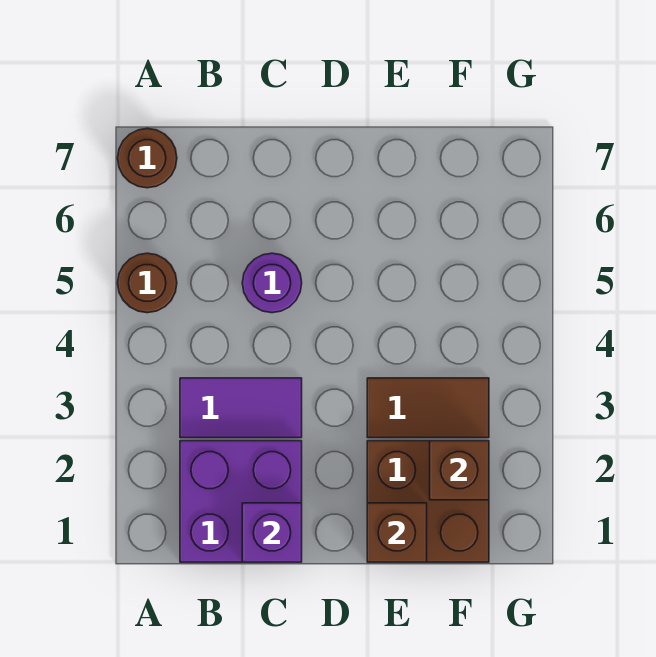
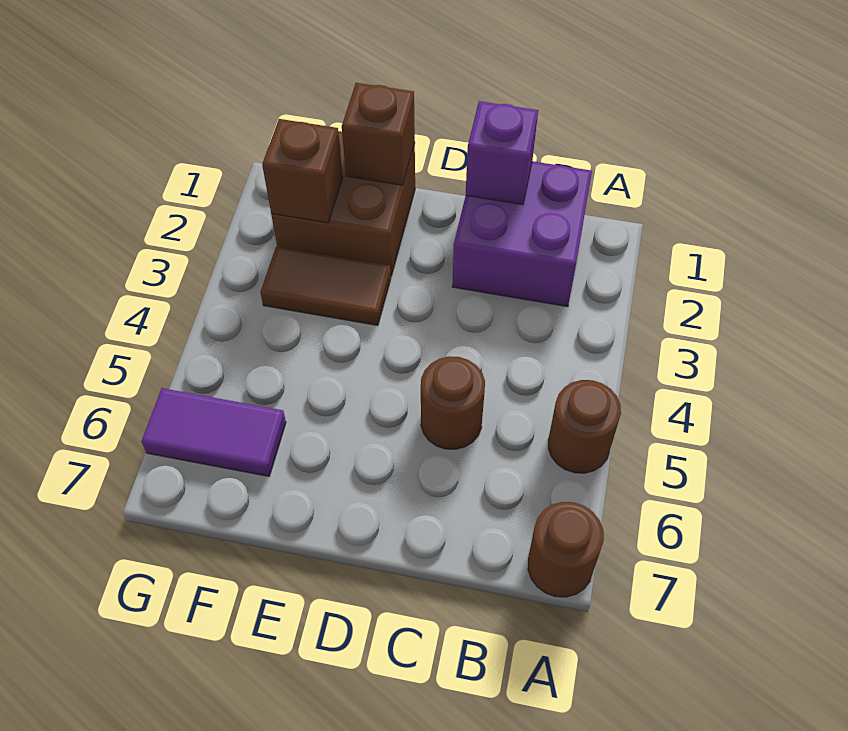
purple tile B3:C3 level 1 -> purple tile F6:G6 level 1
purple round brick C5 level 1 -> brown round brick C5 level 1

